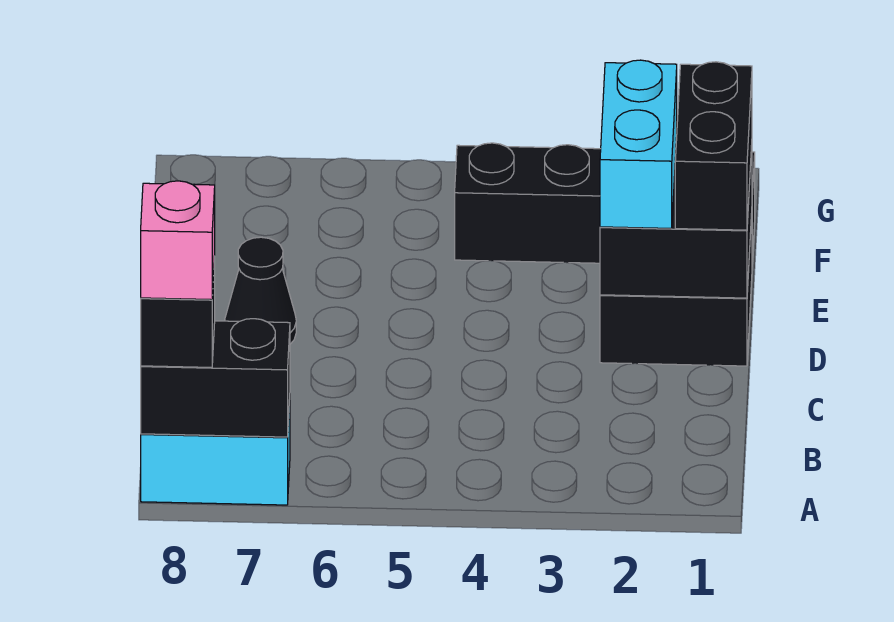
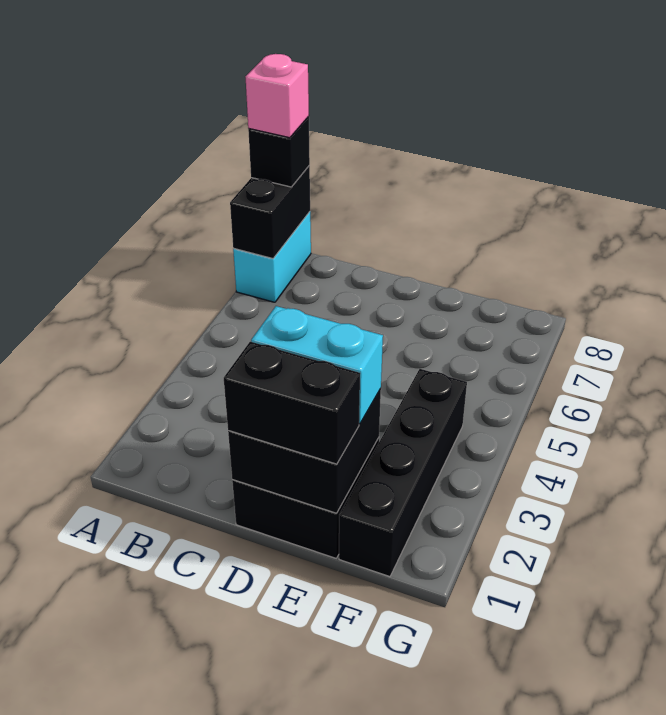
black cone D7 level 1 -> none

